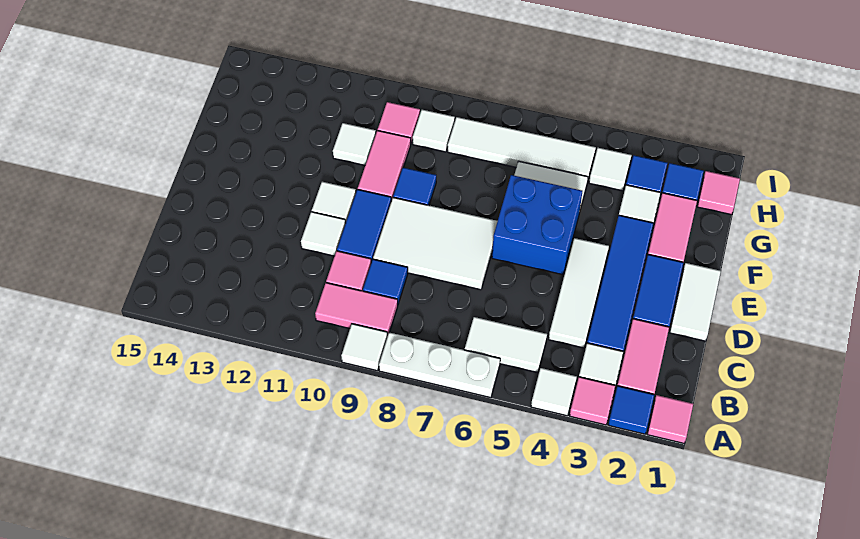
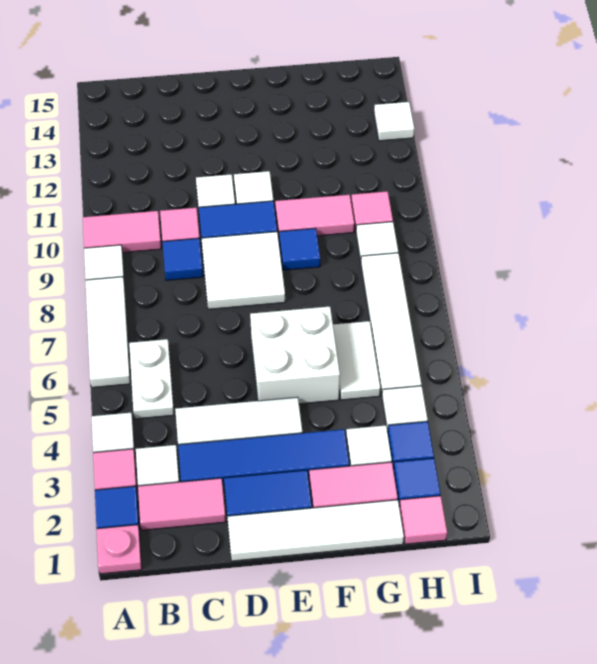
pink tile A1 level 1 -> pink plate A1 level 1
white plate A6:A8 level 1 -> white tile A6:A8 level 1
white tile B5:B6 level 1 -> white plate B5:B6 level 1
pink tile B9:B10 level 1 -> pink tile A10:B10 level 1
white tile D1:E1 level 1 -> white tile D1:G1 level 1
white tile D7:E9 level 1 -> white tile D8:E9 level 1
blue brick E5:F6 level 1 -> white brick E5:F6 level 1
white tile G11 level 1 -> white tile I13 level 1

